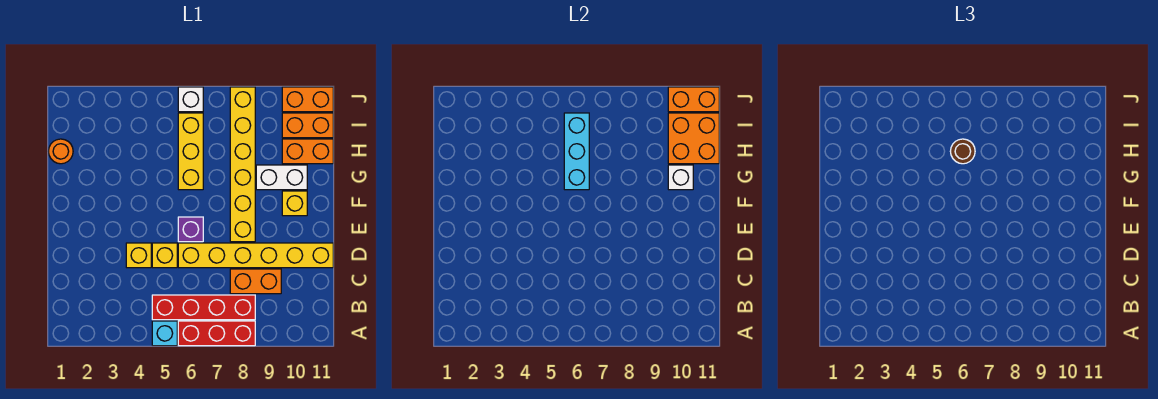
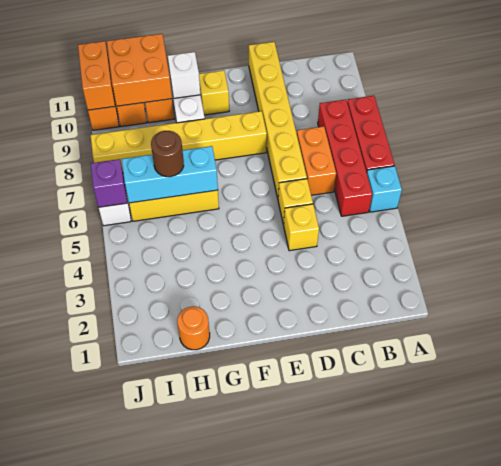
orange brick C8:C9 level 1 -> orange brick C6:C7 level 1
purple brick E6 level 1 -> purple brick J6 level 2

